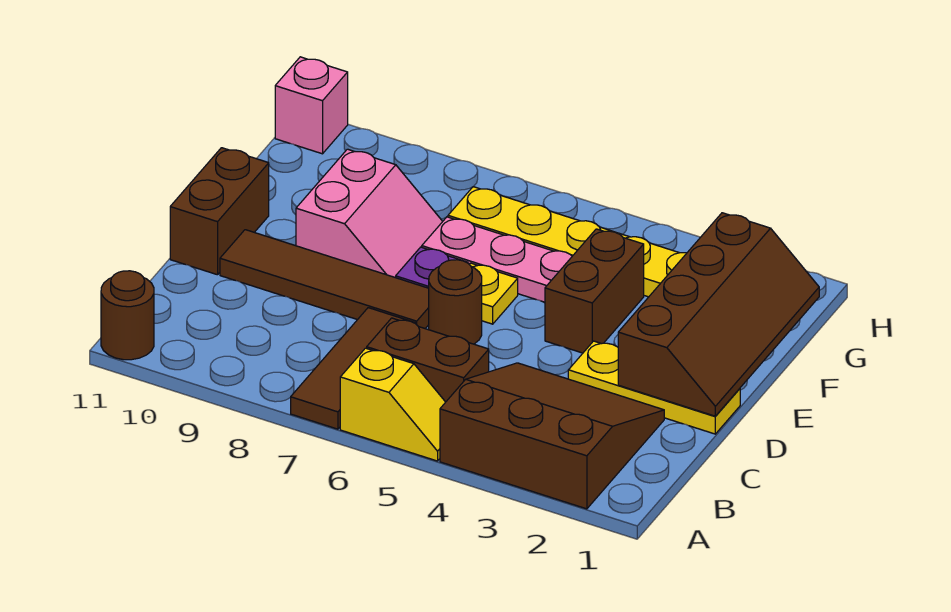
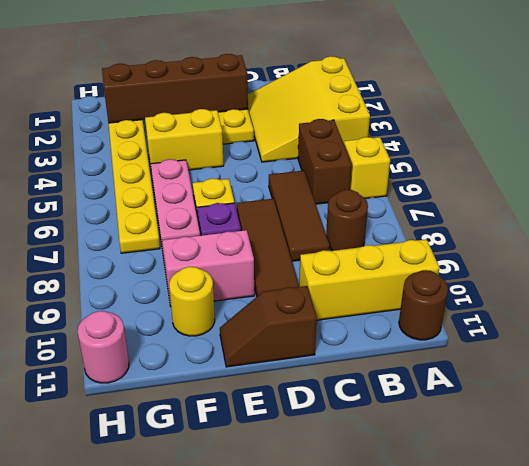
brown slope A2:C4 level 1 top A -> yellow slope A2:C4 level 1 top A
brown tile A7:C7 level 1 -> brown tile C6:C8 level 1
none -> yellow brick A10:C10 level 1
brown round brick D6 level 1 -> brown round brick B8 level 1
brown brick D11:E11 level 1 -> brown slope D11:E11 level 1 top D
brown brick E4:F4 level 1 -> yellow brick E4:F4 level 1
none -> yellow round brick F10 level 1
pink brick H11 level 1 -> pink round brick H11 level 1

